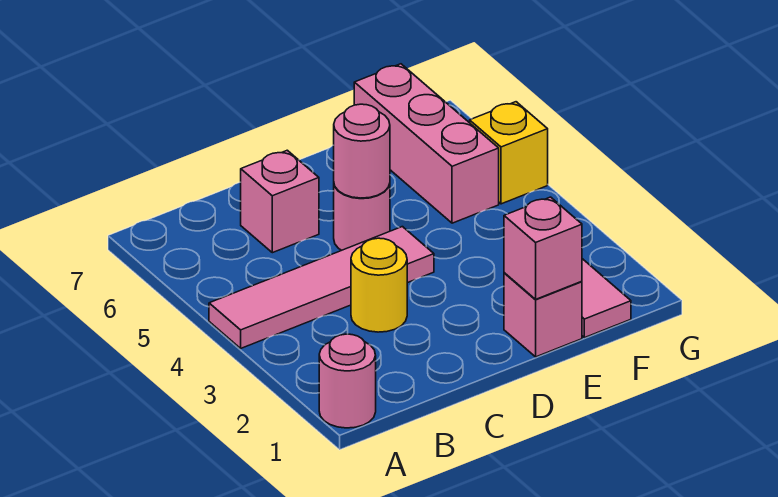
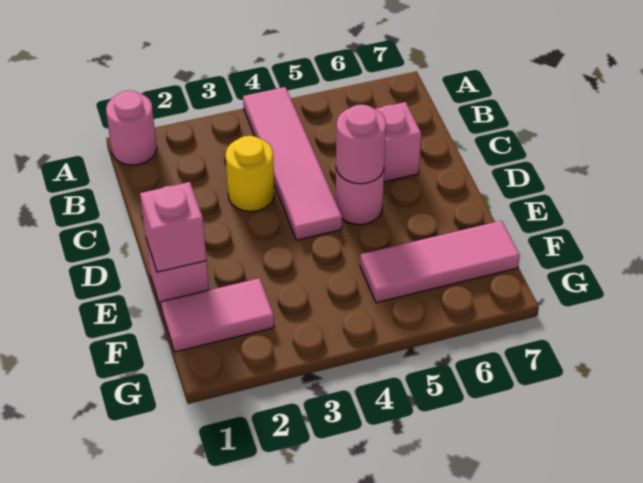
pink brick F5:F7 level 1 -> pink tile F5:F7 level 1
yellow brick G5 level 1 -> none

